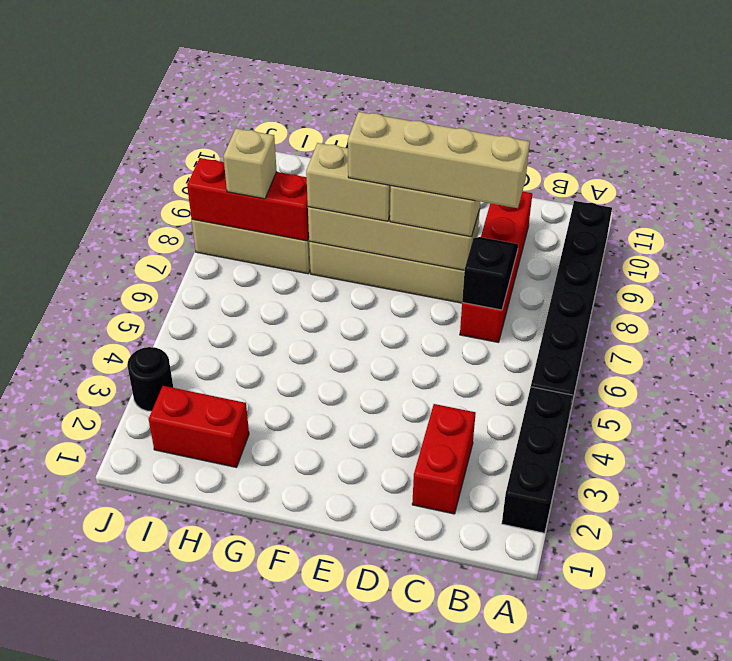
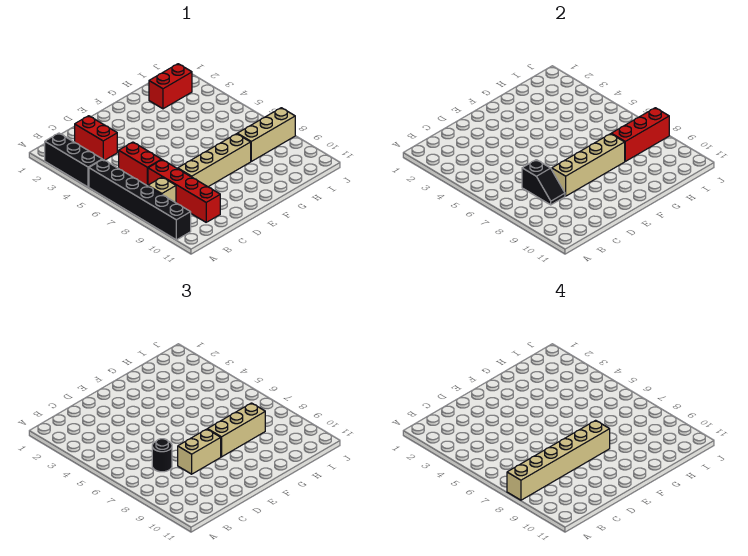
none -> red brick C5:C6 level 1
tan brick C8:F8 level 4 -> tan brick A8:F8 level 4
tan brick F8:G8 level 3 -> tan brick F8:H8 level 3
tan brick I8 level 3 -> tan brick B8 level 1
black round brick J3 level 1 -> black round brick C7 level 3

